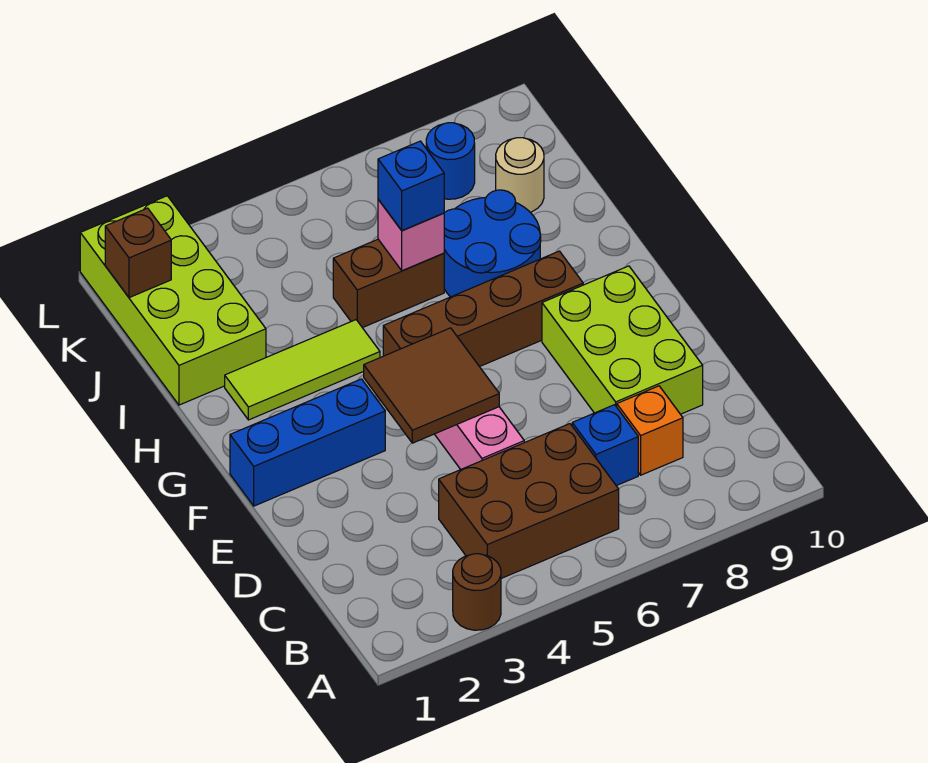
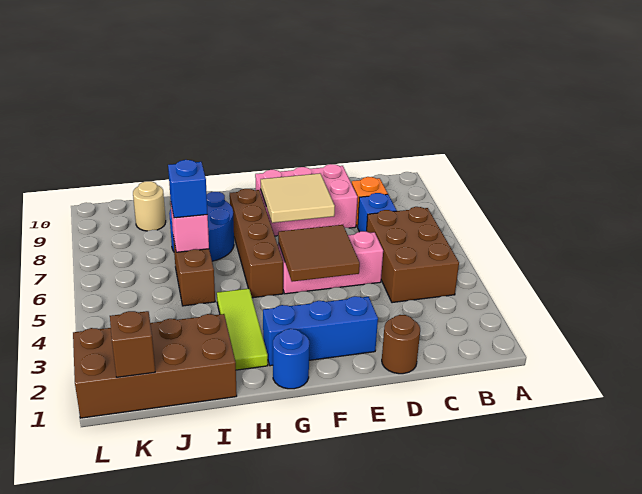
brown round brick A3 level 1 -> brown round brick D1 level 1
lime brick D8:F9 level 1 -> pink brick D8:F9 level 1
none -> tan tile E7:F8 level 2
blue brick F1:F3 level 1 -> blue brick E2:G2 level 1
lime brick I1:L2 level 1 -> brown brick I1:L2 level 1
blue round brick K8 level 1 -> blue round brick G1 level 1

